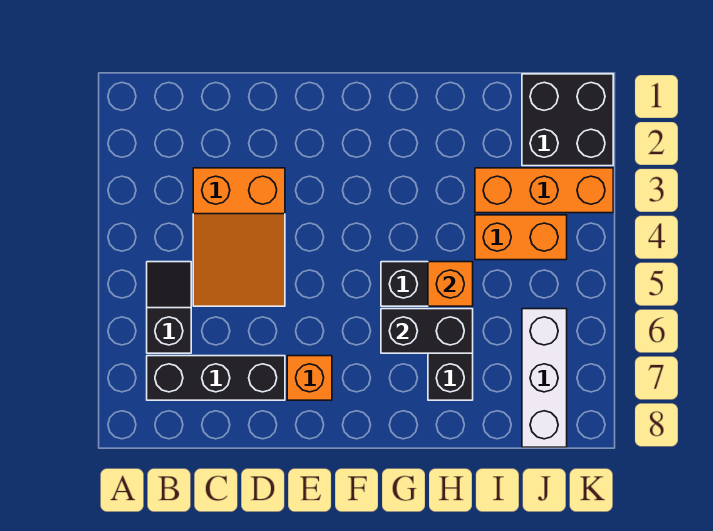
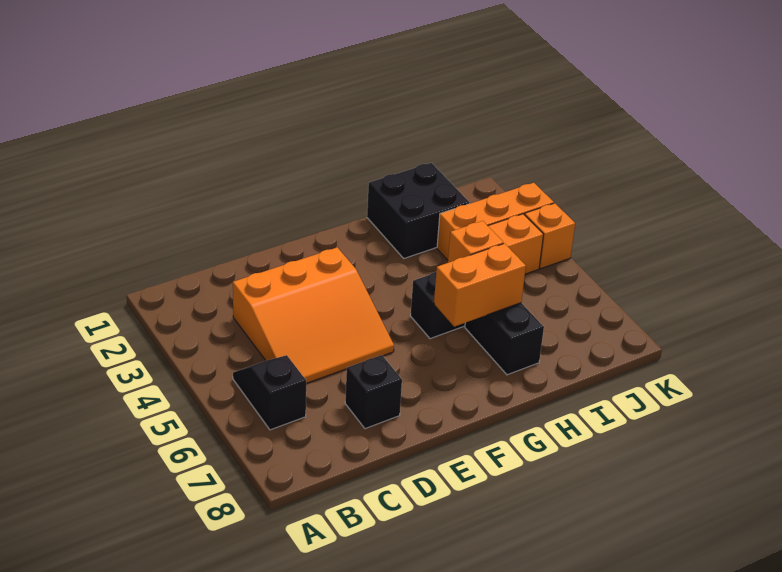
black brick B7:D7 level 1 -> black brick D7 level 1
orange slope C3:D5 level 1 top 3 -> orange slope C3:E5 level 1 top 3
orange brick E7 level 1 -> orange brick K4 level 1
black brick G6:H6 level 2 -> orange brick G6:H6 level 2
black brick J1:K2 level 1 -> black brick H1:I2 level 1
white brick J6:J8 level 1 -> none

